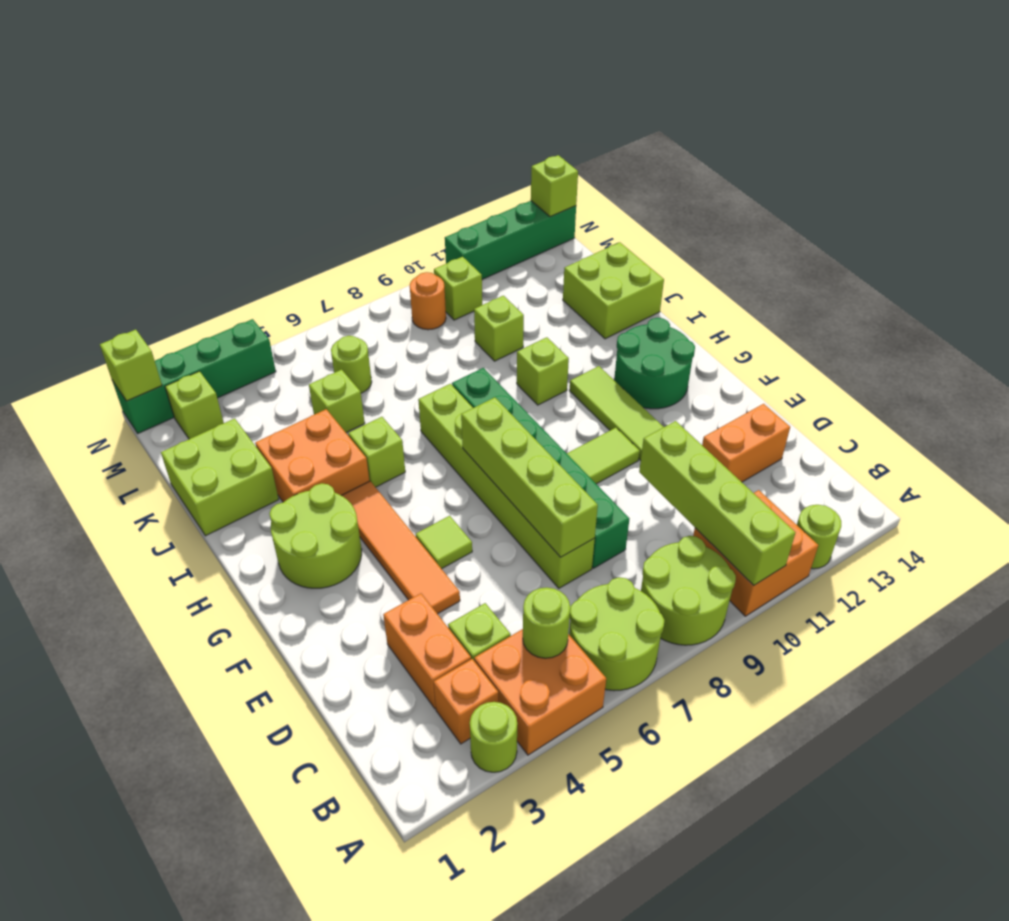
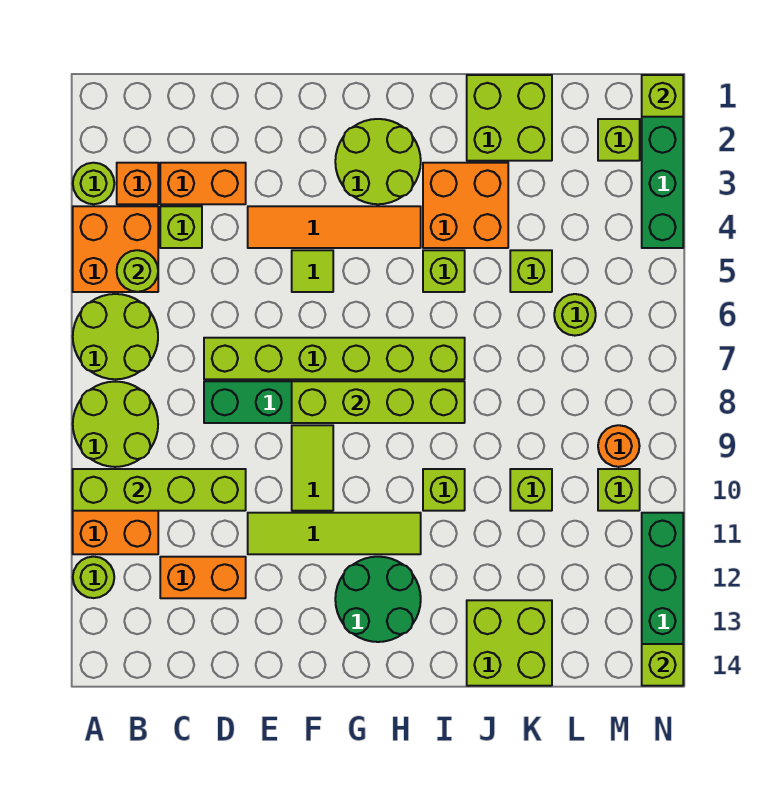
lime brick D7:G7 level 2 -> lime brick F8:I8 level 2
orange brick D12:D13 level 1 -> orange brick C12:D12 level 1

